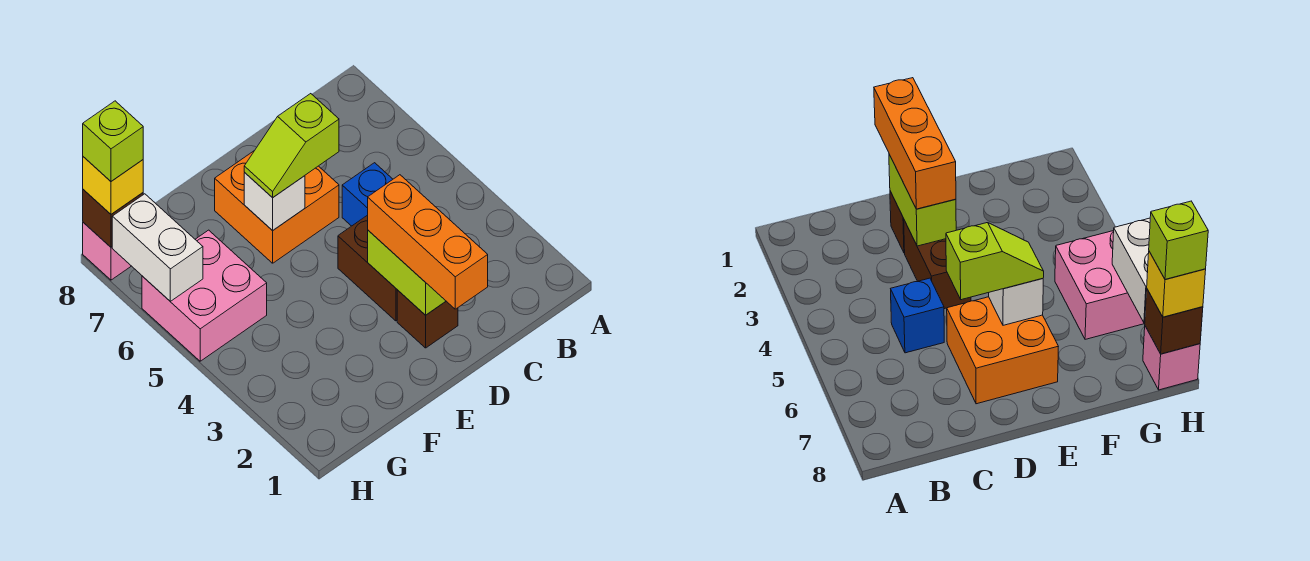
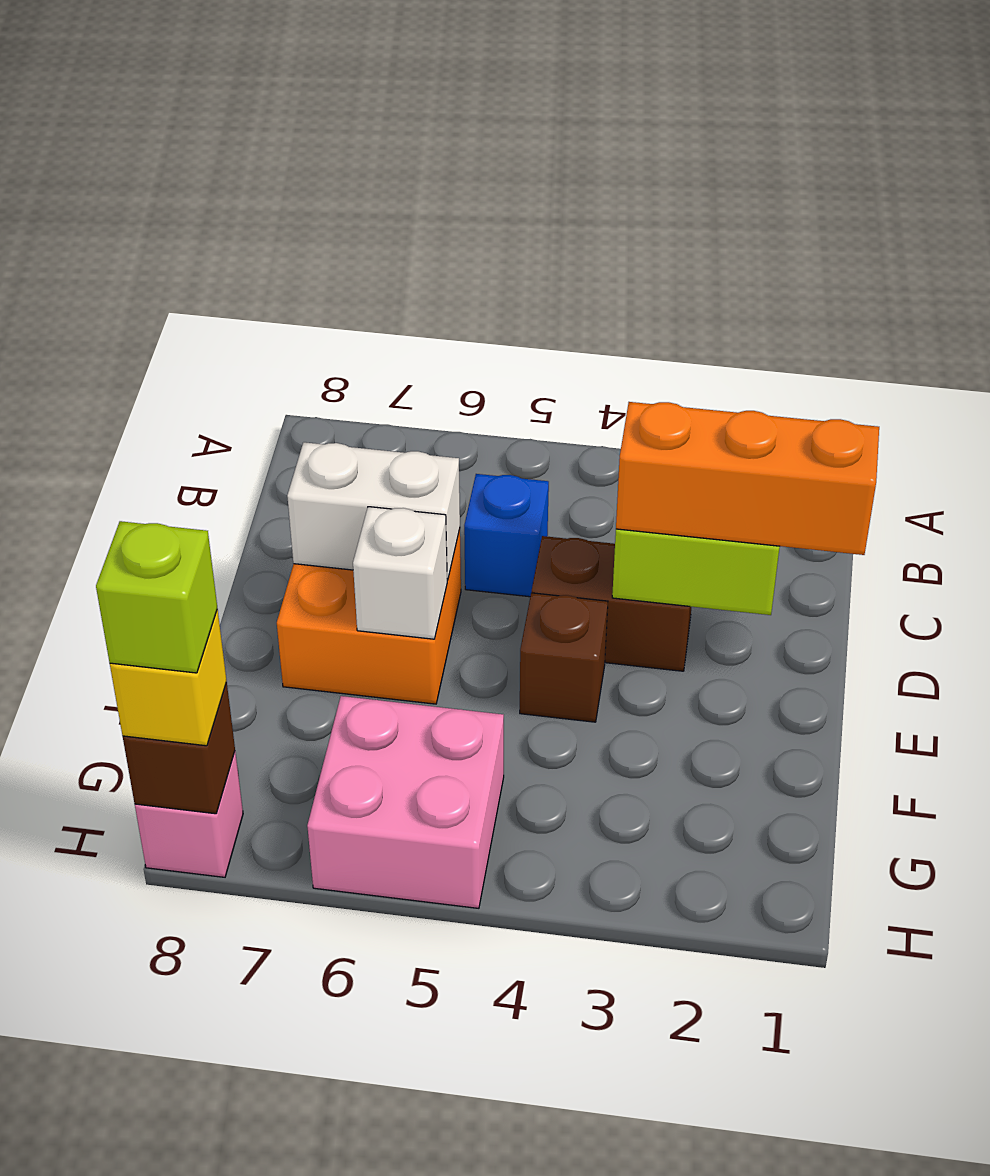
brown brick D2 level 1 -> brown brick E4 level 1
lime slope D6:E6 level 3 top D -> none
white brick H6:H7 level 2 -> white brick D6:D7 level 2

